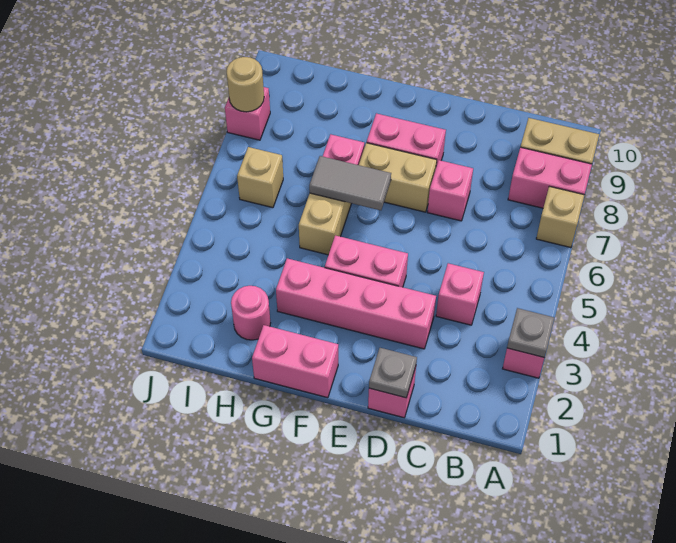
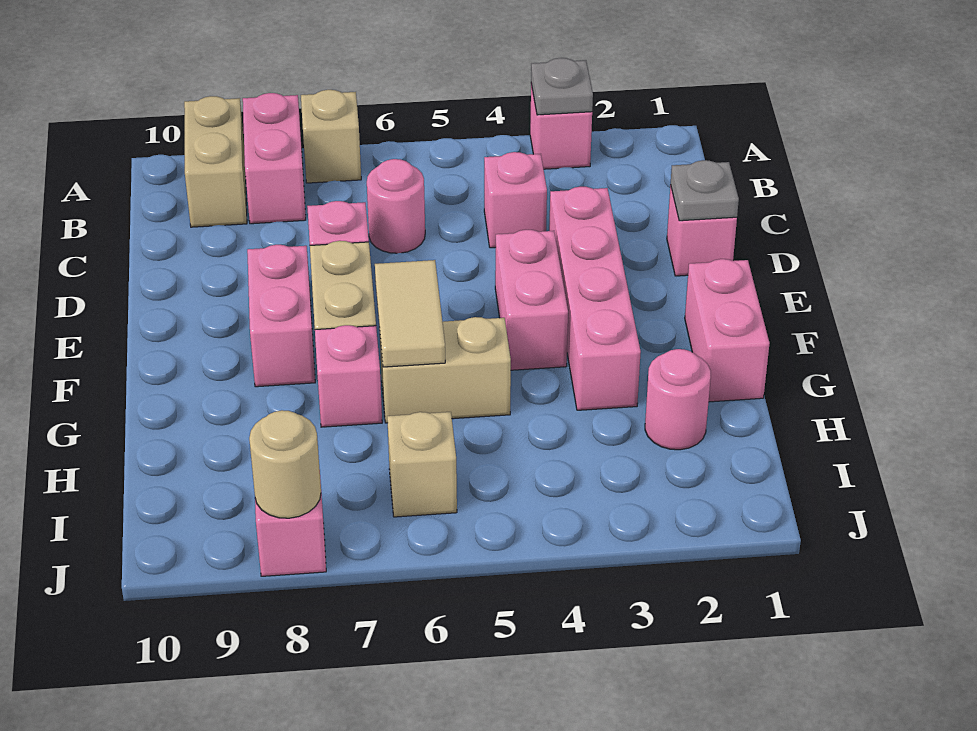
none -> pink round brick C6 level 1
grey tile F6:G6 level 2 -> tan tile F6:G6 level 2

